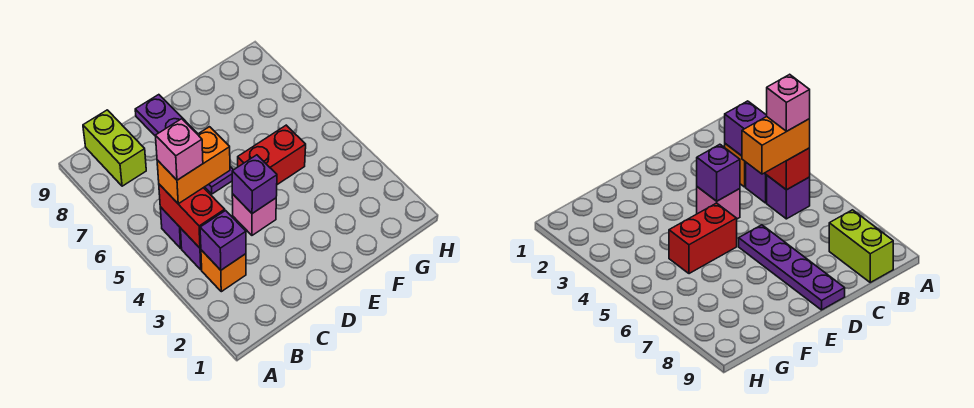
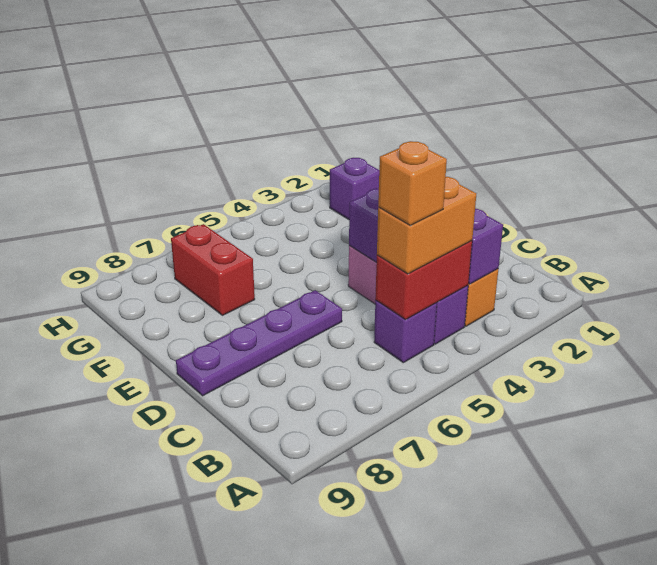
orange brick B5:C5 level 3 -> orange brick B4:B5 level 3
pink brick B5 level 4 -> orange brick B5 level 4
lime brick B8:B9 level 1 -> none
red brick E5:F5 level 1 -> red brick F7:G7 level 1
none -> purple brick G2 level 1

